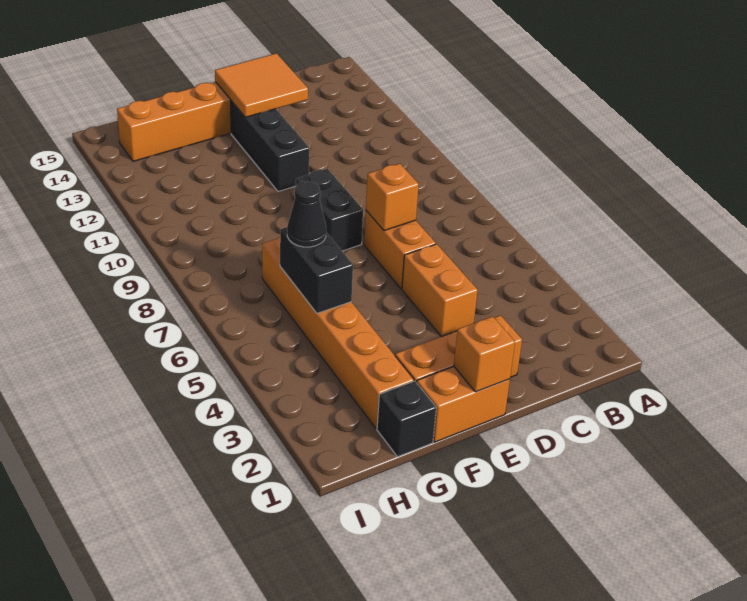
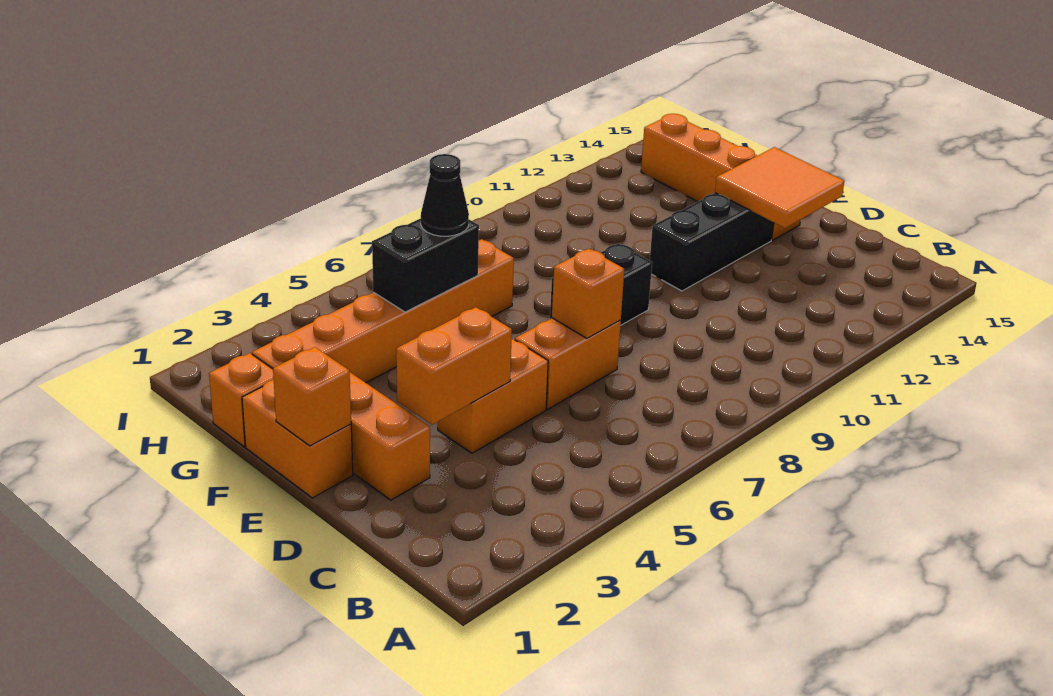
none -> orange brick D3:D4 level 2
black brick G1 level 1 -> orange brick G1 level 1

